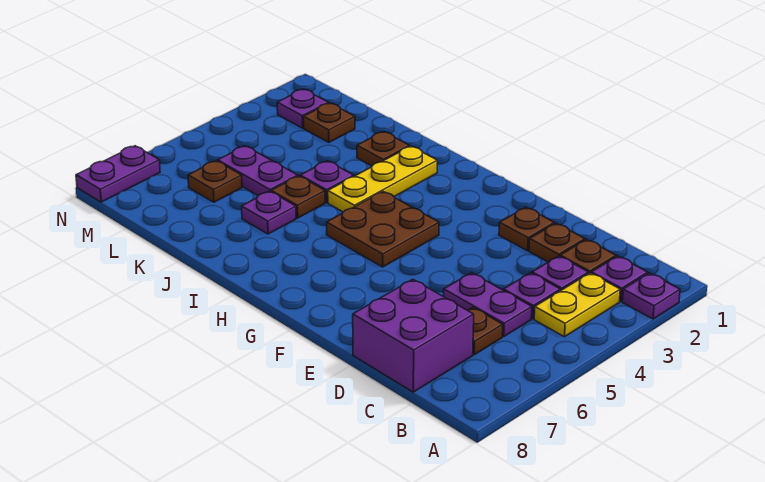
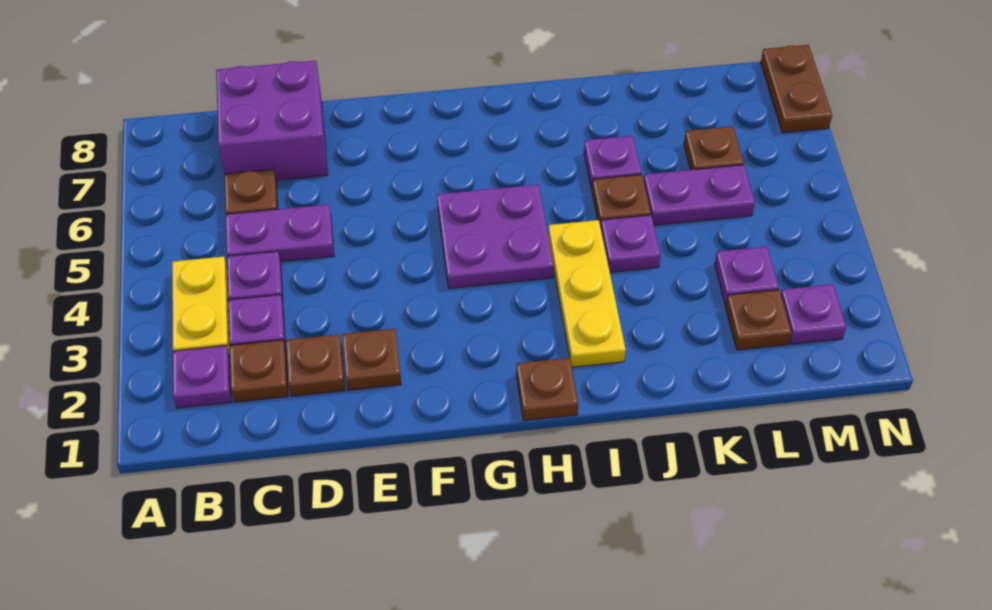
purple plate A2 level 1 -> purple plate L3 level 1
brown plate G4:H5 level 1 -> purple plate G4:H5 level 1
brown plate J2 level 1 -> brown plate H1 level 1
purple plate N7:N8 level 1 -> brown plate N7:N8 level 1

